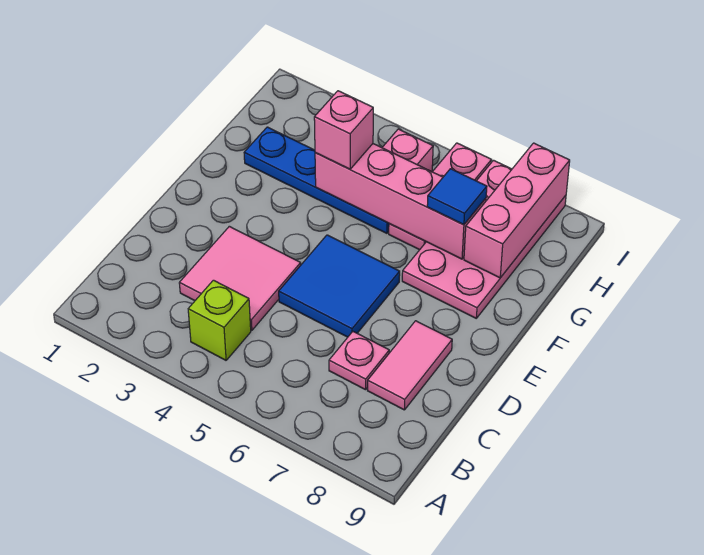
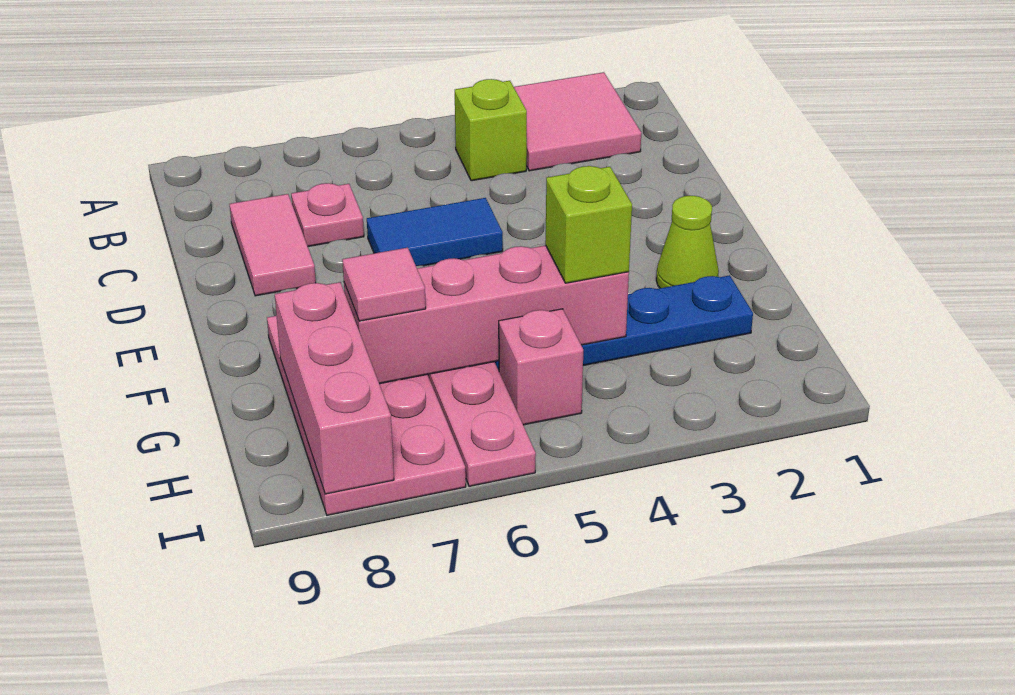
pink tile C3:D4 level 1 -> pink tile A2:B3 level 1
blue tile D5:E6 level 1 -> blue tile D5:D6 level 1
none -> lime cone F2 level 1
pink brick G4 level 3 -> lime brick G4 level 3
blue tile G7 level 3 -> pink tile G7 level 3

